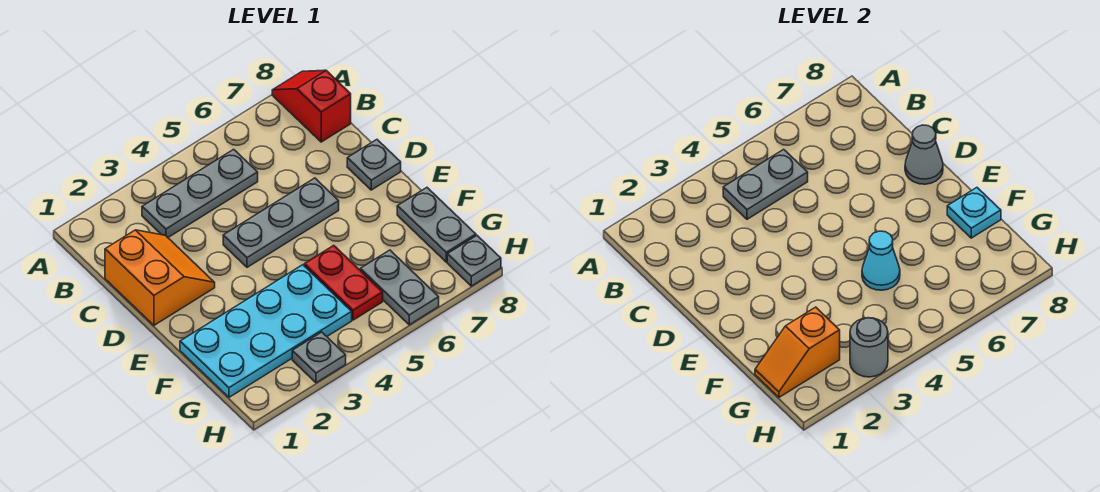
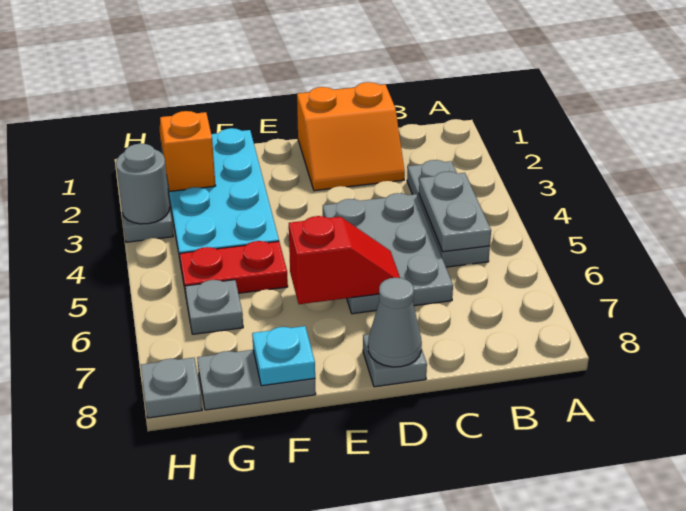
red slope A8:B8 level 1 top B -> red slope D6:E6 level 2 top E
grey plate D4:D6 level 1 -> grey plate C4:D6 level 1
cyan cone F5 level 2 -> none
grey plate G6:H6 level 1 -> grey plate G6 level 1

